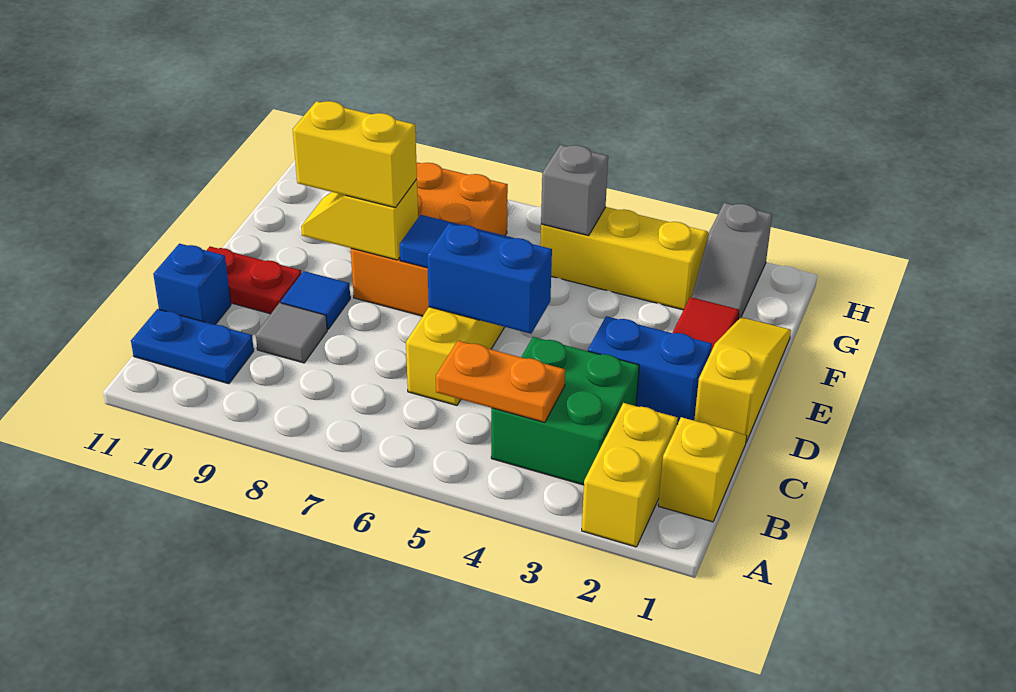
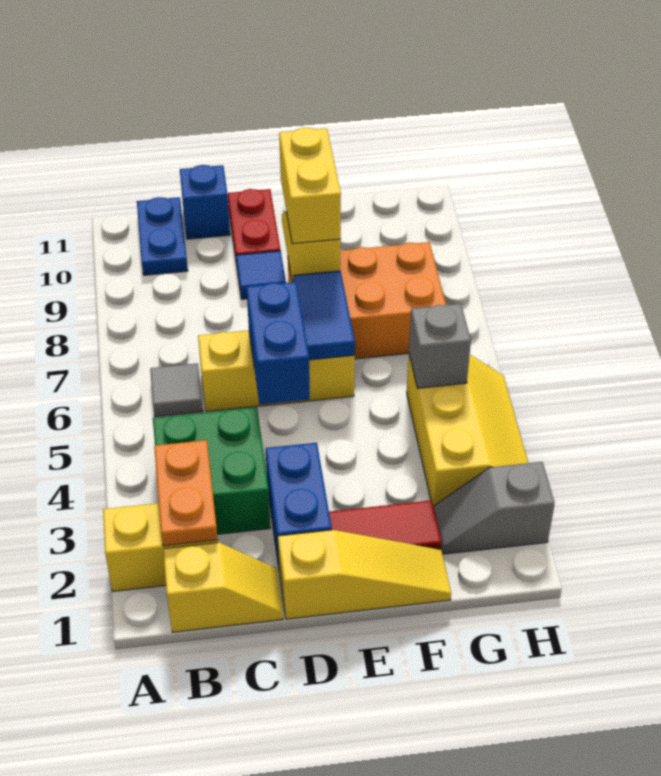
orange plate B4:B5 level 2 -> orange plate B2:B3 level 2
grey tile C9 level 1 -> grey tile B6 level 1

